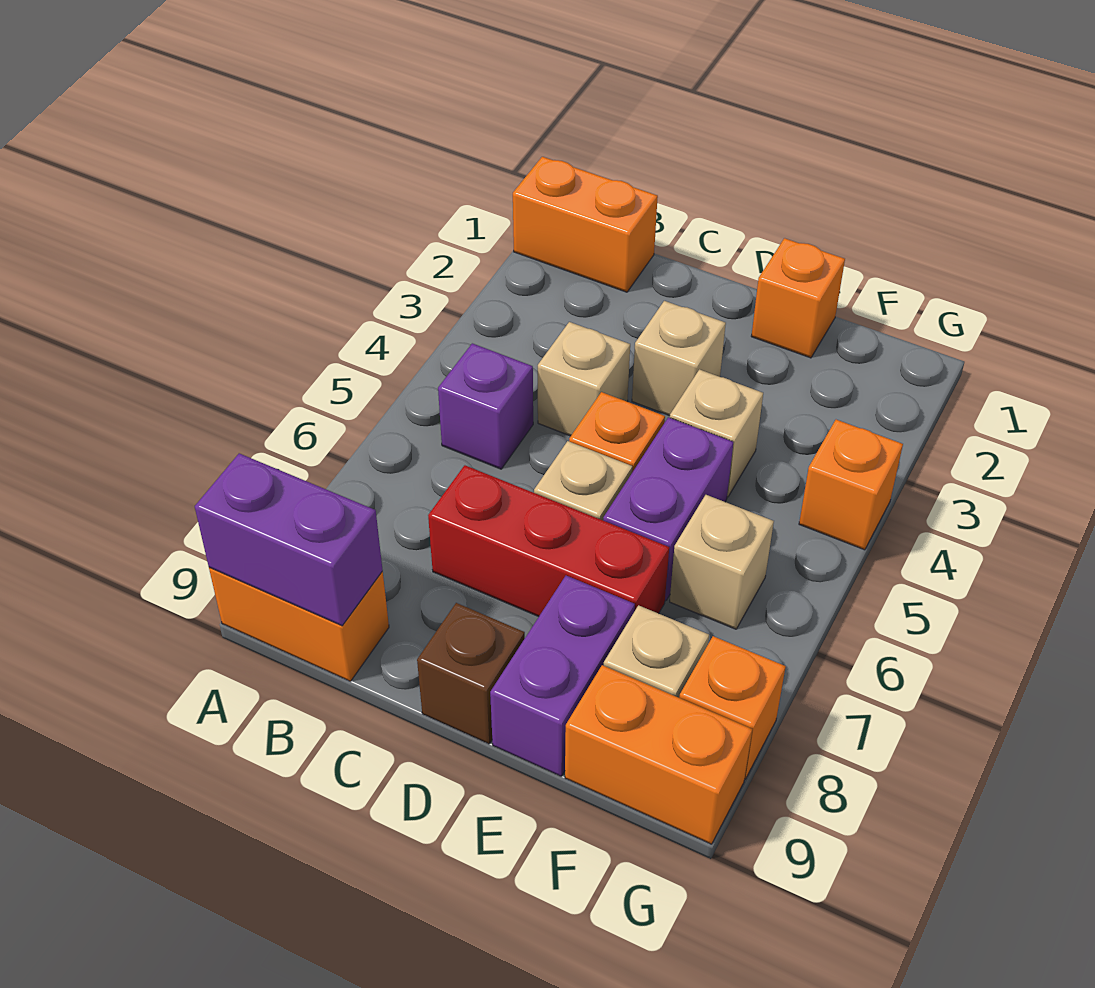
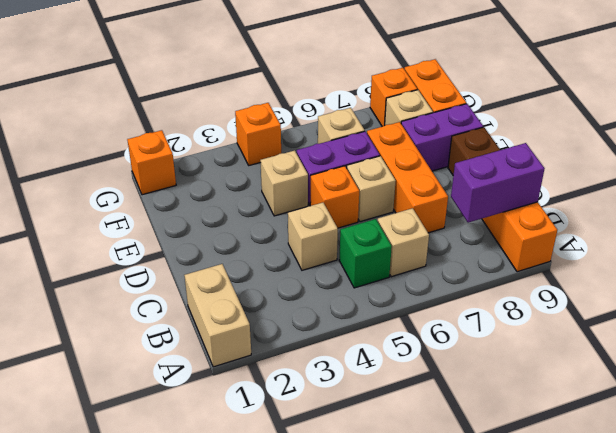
orange brick A1:B1 level 1 -> tan brick A1:B1 level 1
purple brick A9:B9 level 2 -> purple brick B8:B9 level 2
purple brick B5 level 1 -> green brick B5 level 1
red brick C7:E7 level 1 -> orange brick C7:E7 level 1
tan brick D3 level 1 -> tan brick B6 level 1
orange brick E1 level 1 -> orange brick G1 level 1

